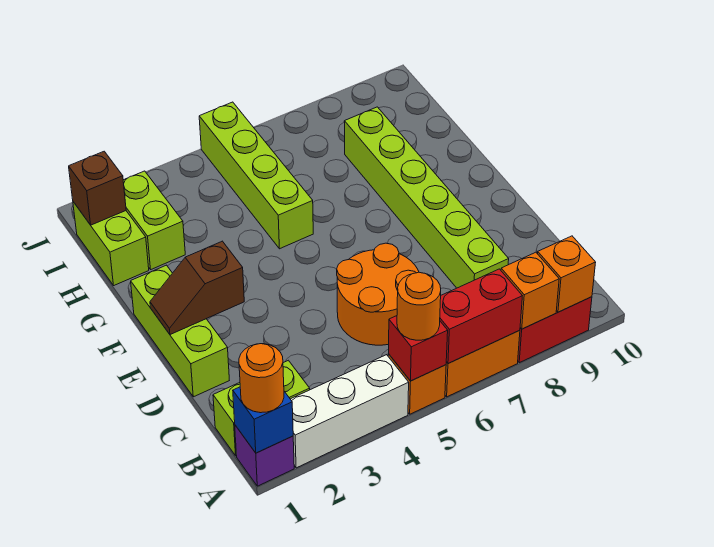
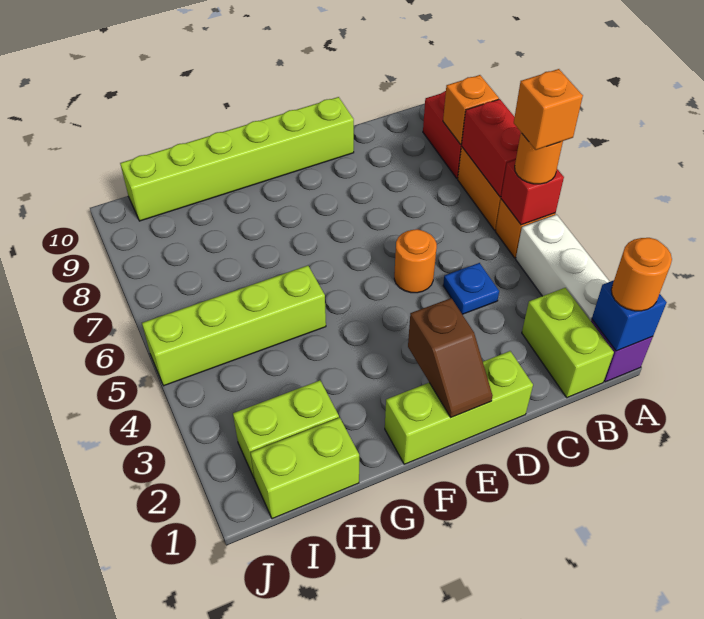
orange brick A9 level 2 -> orange brick A5 level 4
none -> blue plate C4 level 1
orange round brick C5:D6 level 1 -> orange round brick D5 level 1
lime brick C8:H8 level 1 -> lime brick D10:I10 level 1
brown brick I1 level 2 -> none

